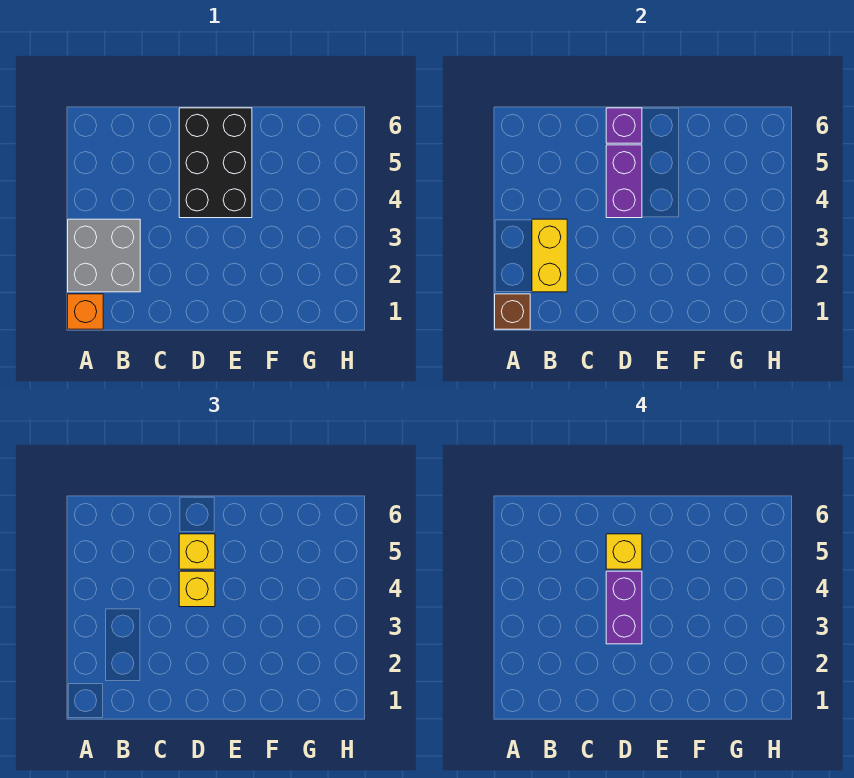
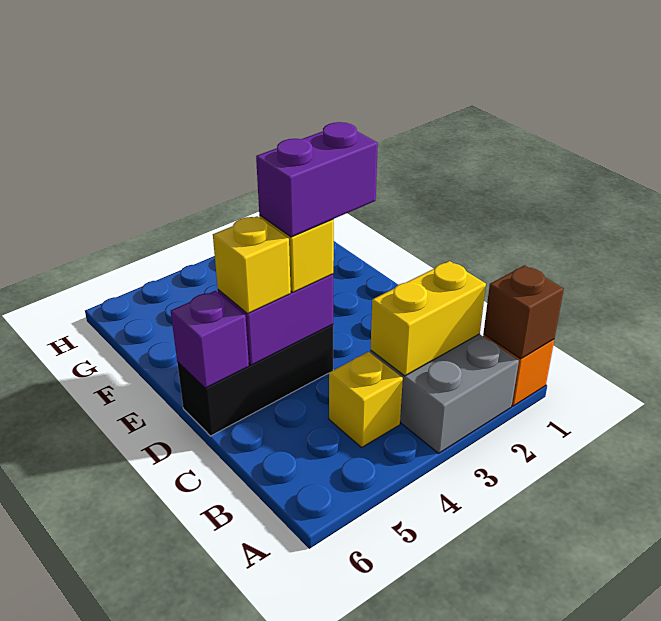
black brick D4:E6 level 1 -> black brick D4:D6 level 1
yellow brick D5 level 4 -> yellow brick B4 level 1

